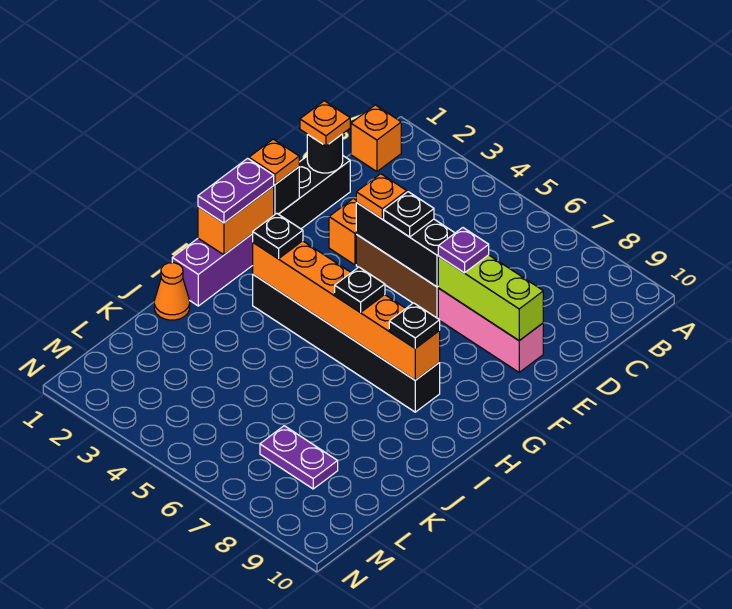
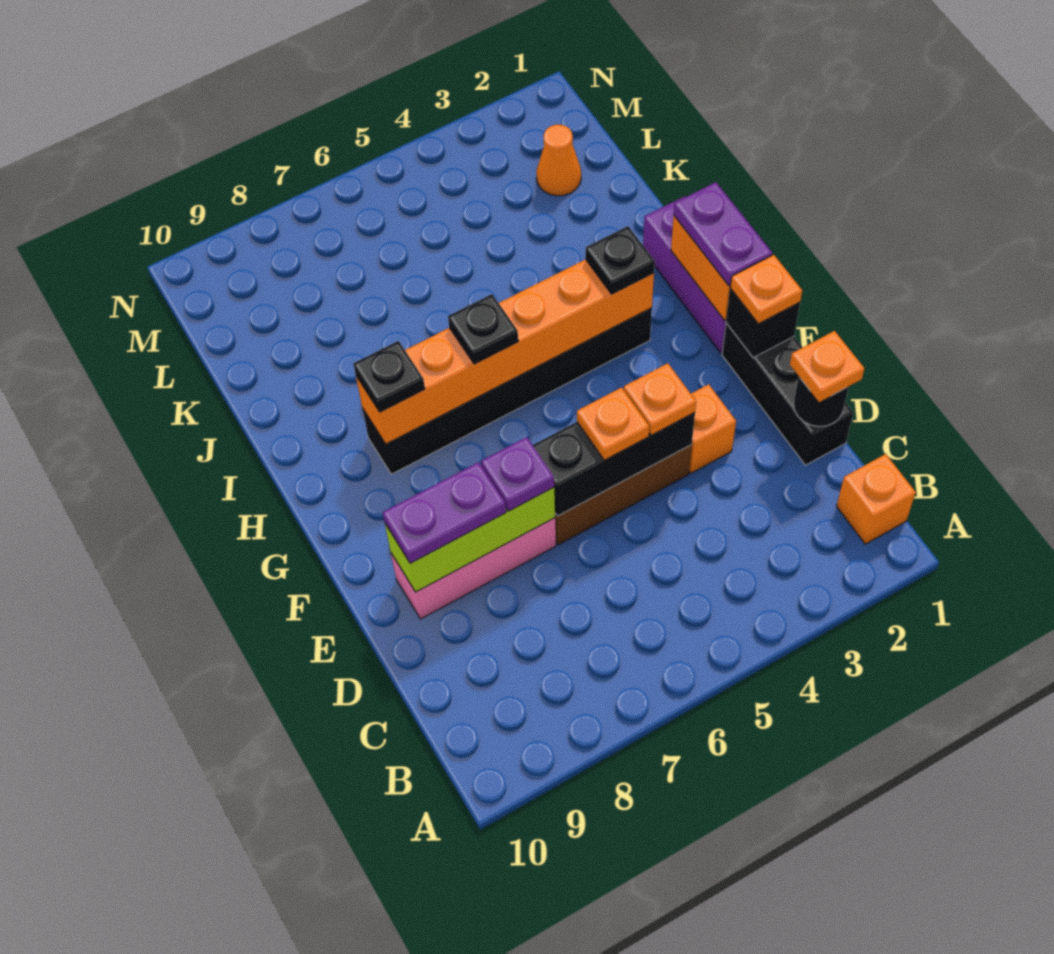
black plate E5 level 3 -> orange plate E5 level 3
orange cone J1 level 1 -> orange cone L2 level 1
purple plate L7:L8 level 1 -> purple plate E8:E9 level 3

